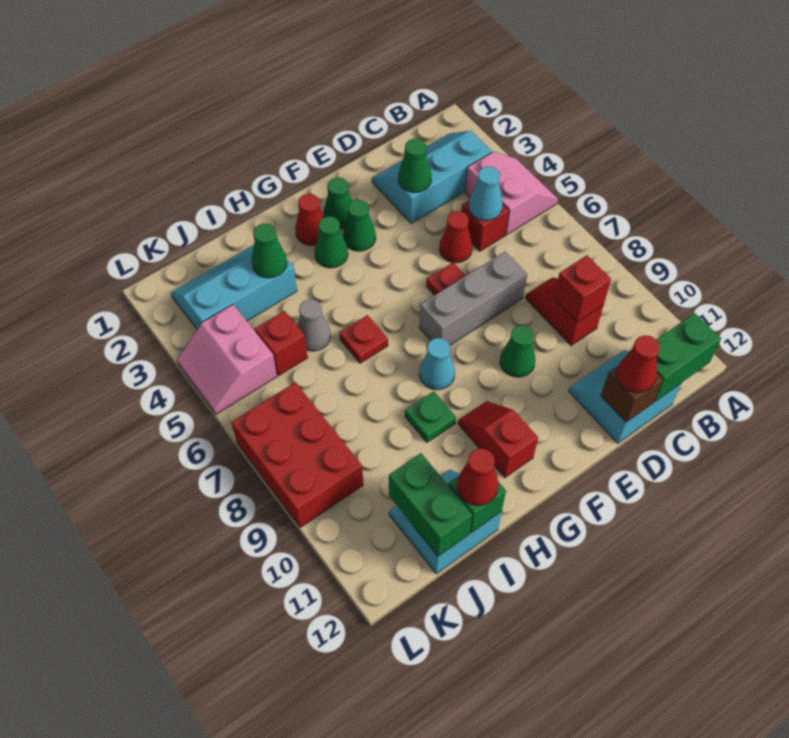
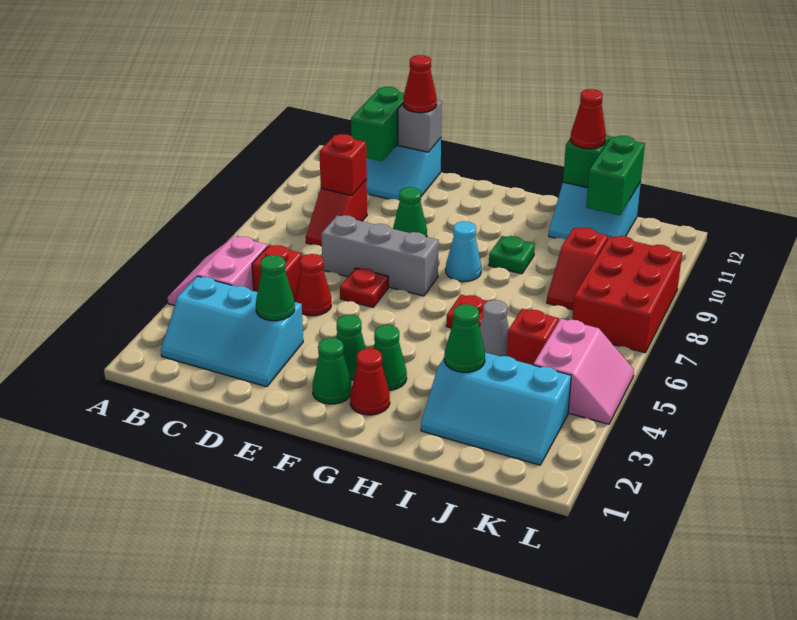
green brick B12:C12 level 2 -> green brick C11:C12 level 2
cyan cone C5 level 2 -> none
brown brick D12 level 2 -> grey brick D12 level 2
red slope G10:G11 level 1 top 11 -> red slope J8:J9 level 1 top 9

